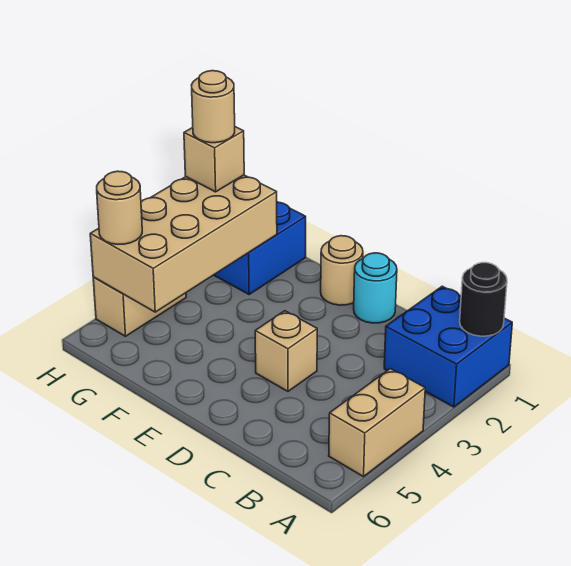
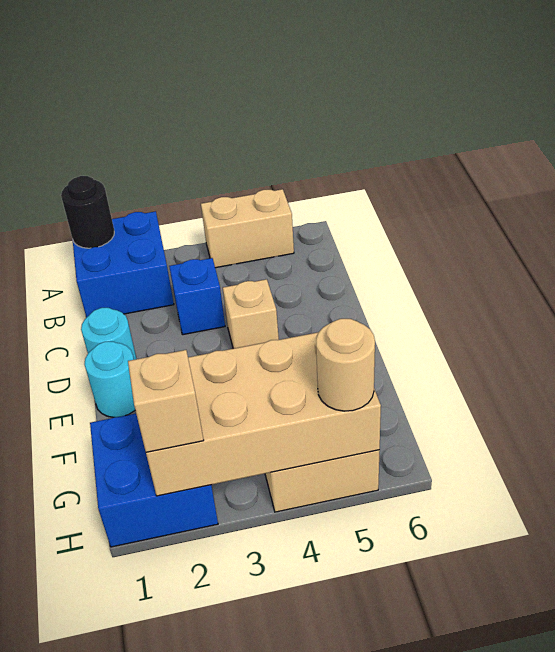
none -> blue brick C3 level 1
tan round brick E1 level 1 -> cyan round brick E1 level 1
tan round brick H2 level 4 -> none

